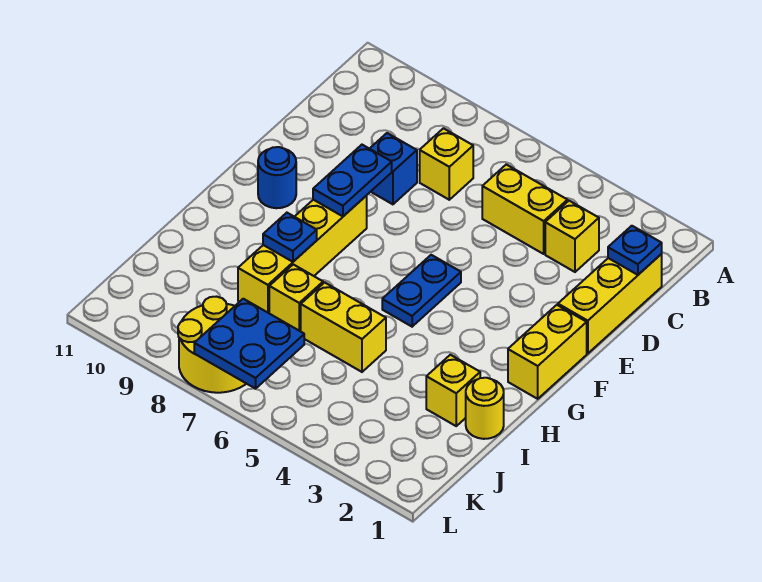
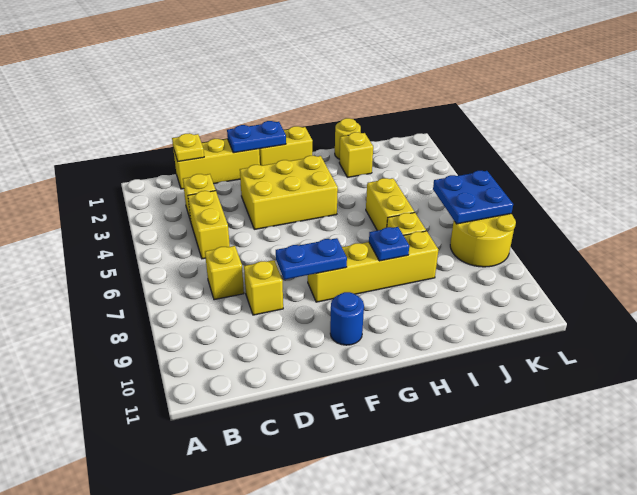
blue plate C1 level 2 -> yellow plate C1 level 2
blue brick D8 level 1 -> yellow brick D8 level 1
none -> yellow brick E3:G4 level 1
blue plate F5:G5 level 1 -> blue plate E1:F1 level 2

